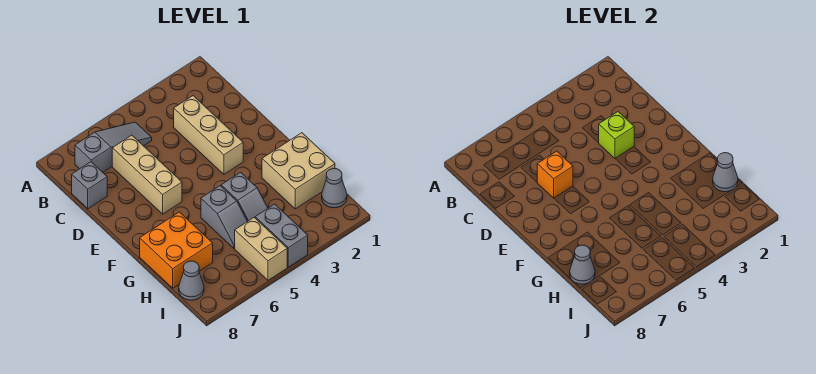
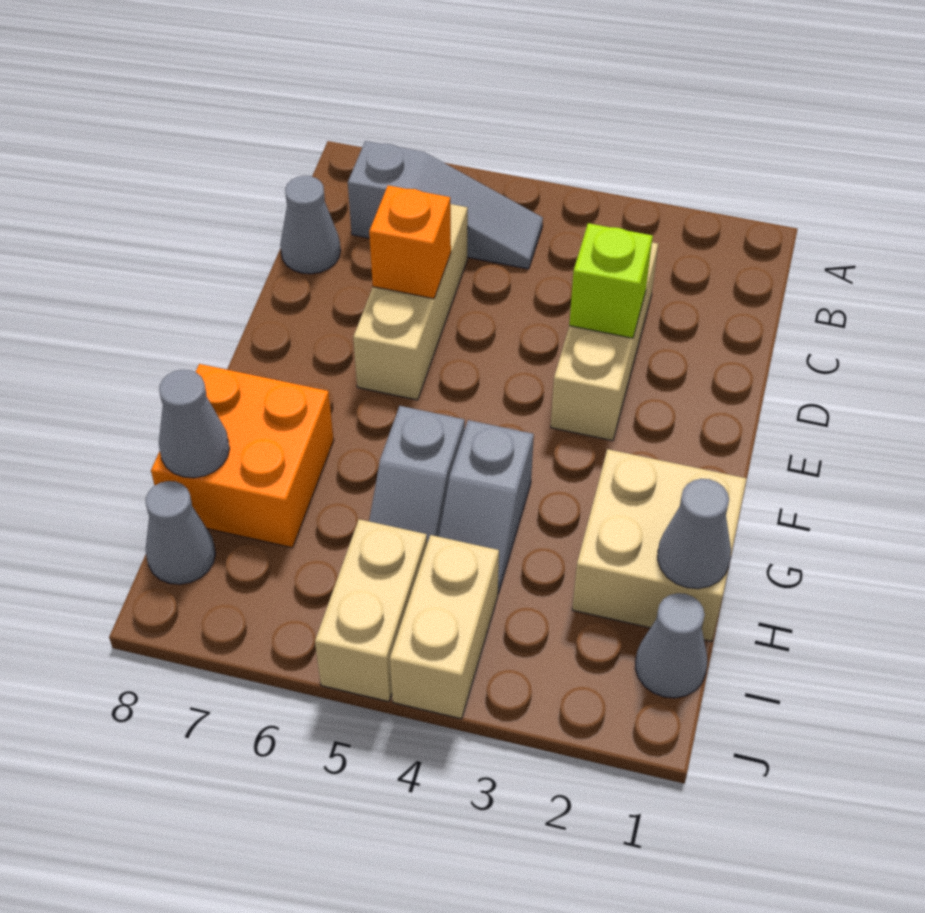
grey brick C8 level 1 -> grey cone C8 level 1
grey brick I4:J4 level 1 -> tan brick I4:J4 level 1

